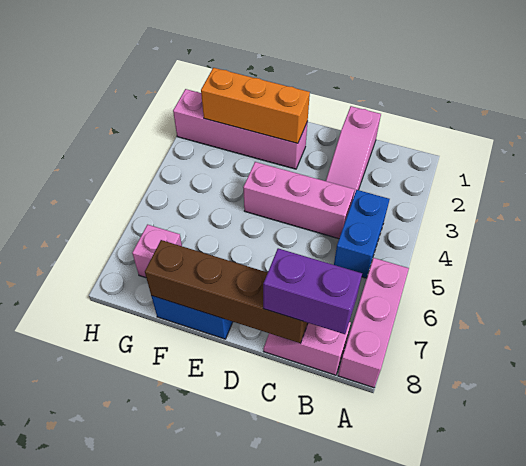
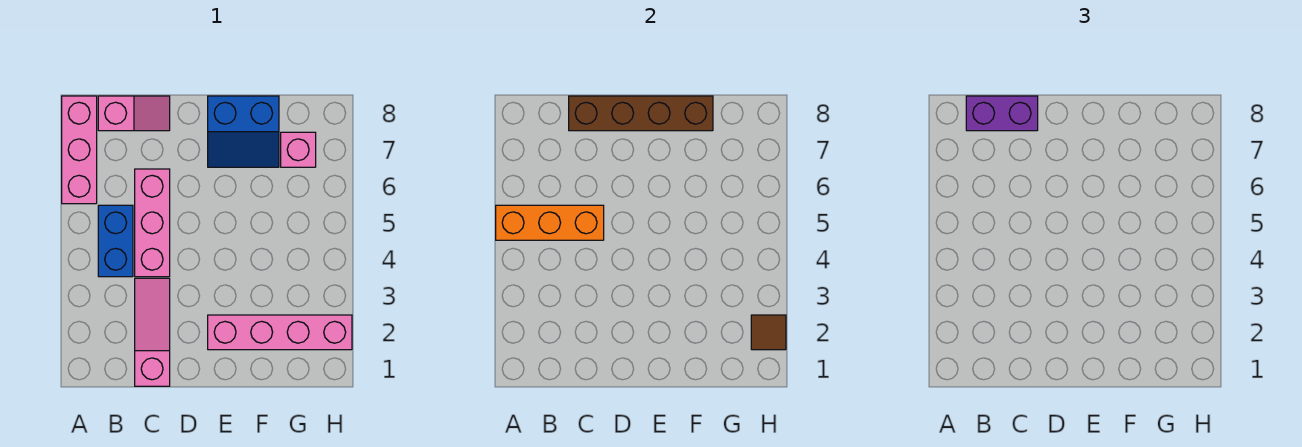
pink brick C4:E4 level 1 -> pink brick C4:C6 level 1
orange brick E2:G2 level 2 -> orange brick A5:C5 level 2
none -> brown tile H2 level 2

